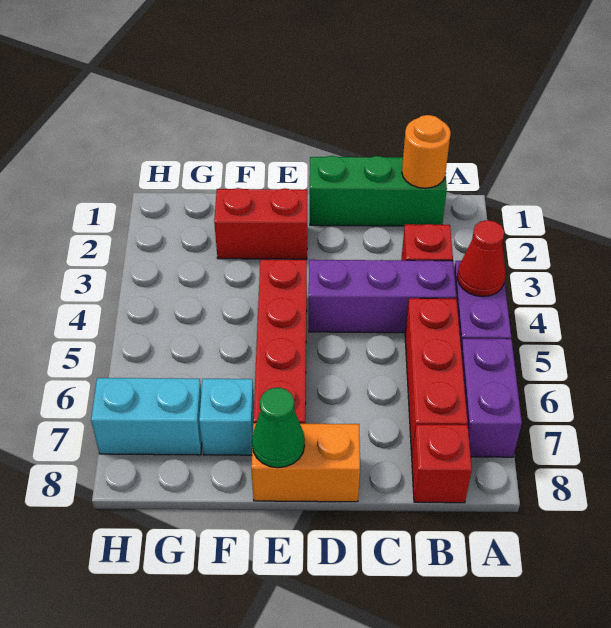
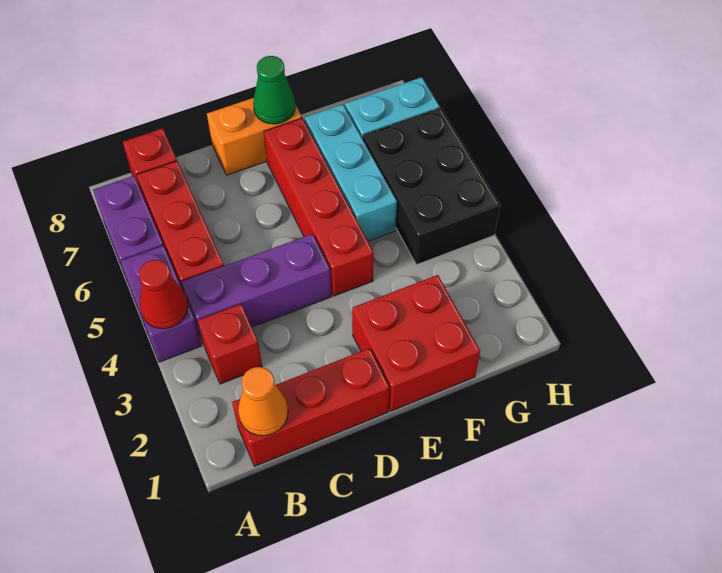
green brick B1:D1 level 1 -> red brick B1:D1 level 1
orange round brick B1 level 2 -> orange cone B1 level 2
red brick E2:F2 level 1 -> red brick E1:F2 level 1
cyan brick F7 level 1 -> cyan brick F5:F7 level 1
none -> black brick G4:H6 level 1

